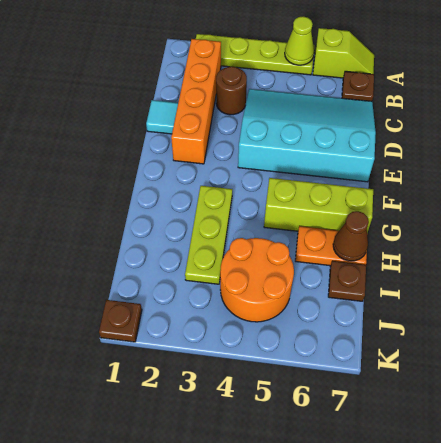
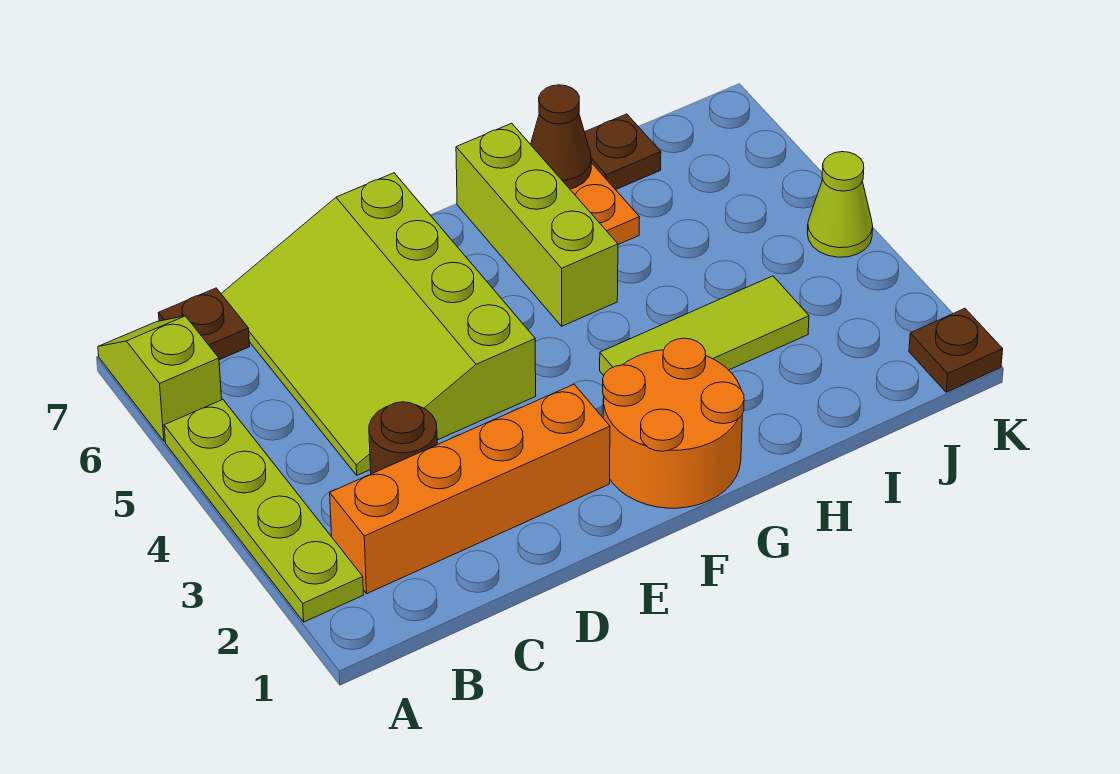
lime cone A5 level 2 -> lime cone K4 level 1
cyan slope C4:E7 level 1 top E -> lime slope C4:E7 level 1 top E
cyan tile D1 level 1 -> none
lime plate G3:I3 level 1 -> lime tile G3:I3 level 1
orange round brick I4:J5 level 1 -> orange round brick F1:G2 level 1

